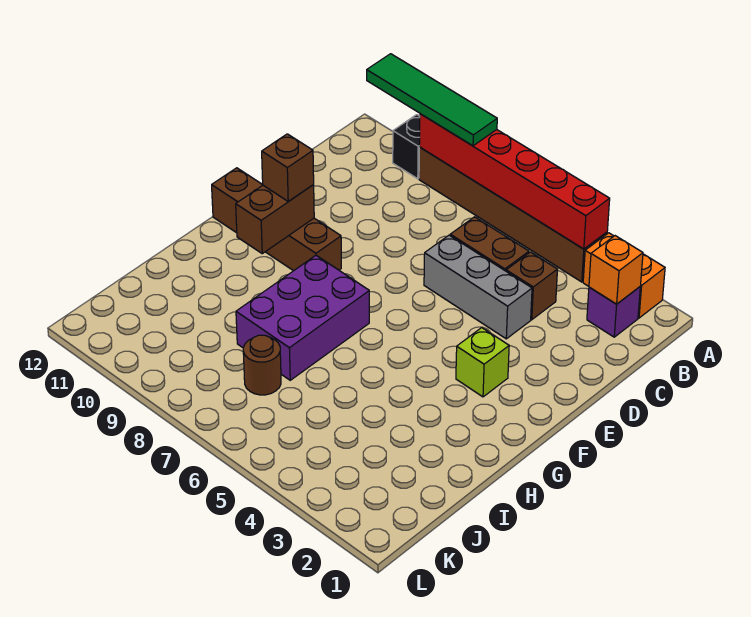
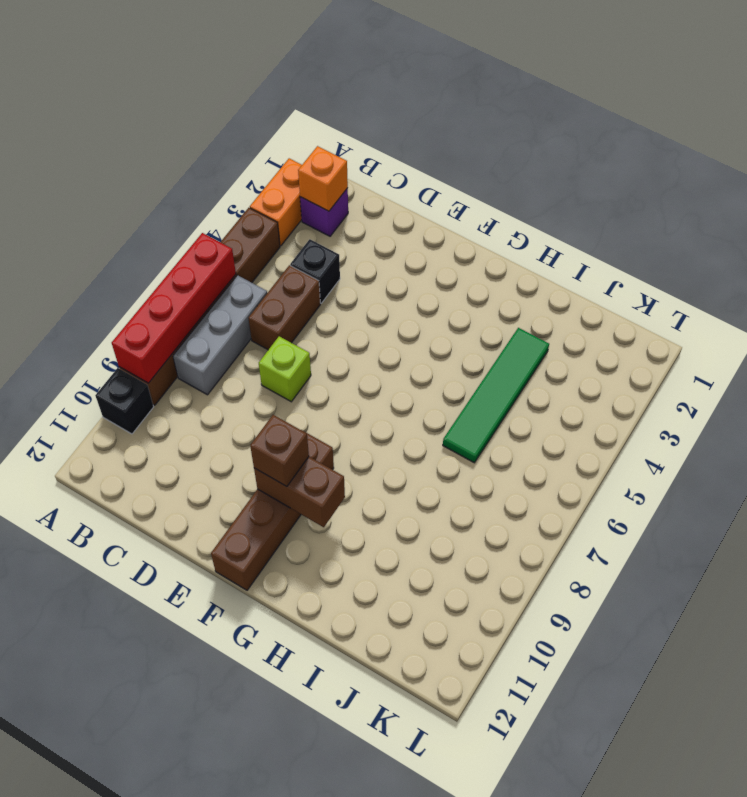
red brick A4:A9 level 2 -> red brick A6:A9 level 2
green tile A8:A11 level 3 -> green tile I3:I6 level 1
brown brick C4 level 1 -> black brick C4 level 1
grey brick D4:D6 level 1 -> grey brick B6:B8 level 1
lime brick F3 level 1 -> lime brick D7 level 1
purple brick G7:I8 level 1 -> none
brown round brick J7 level 1 -> none

